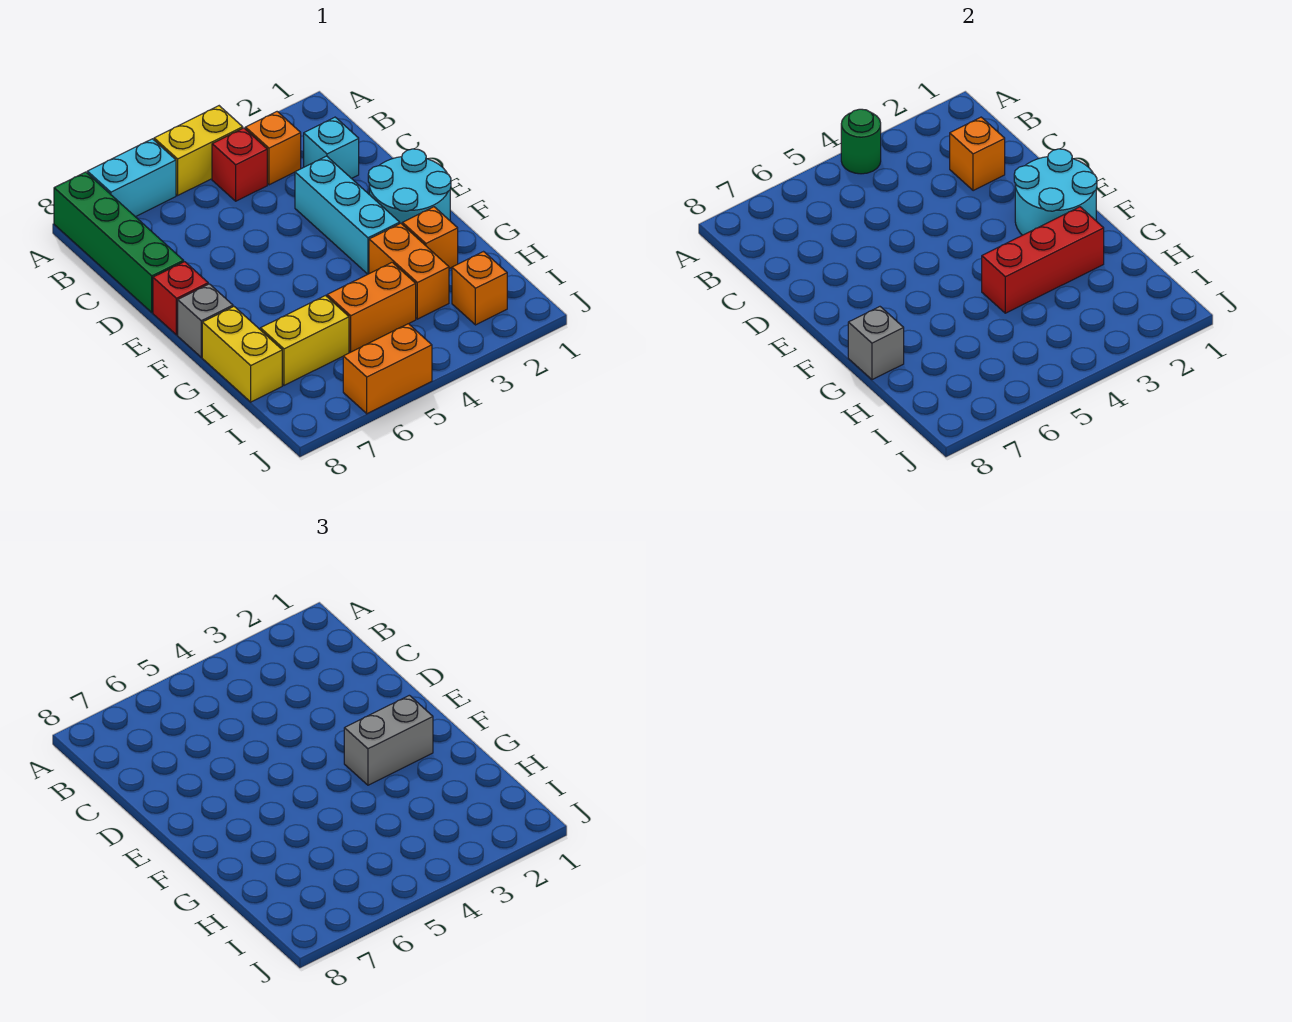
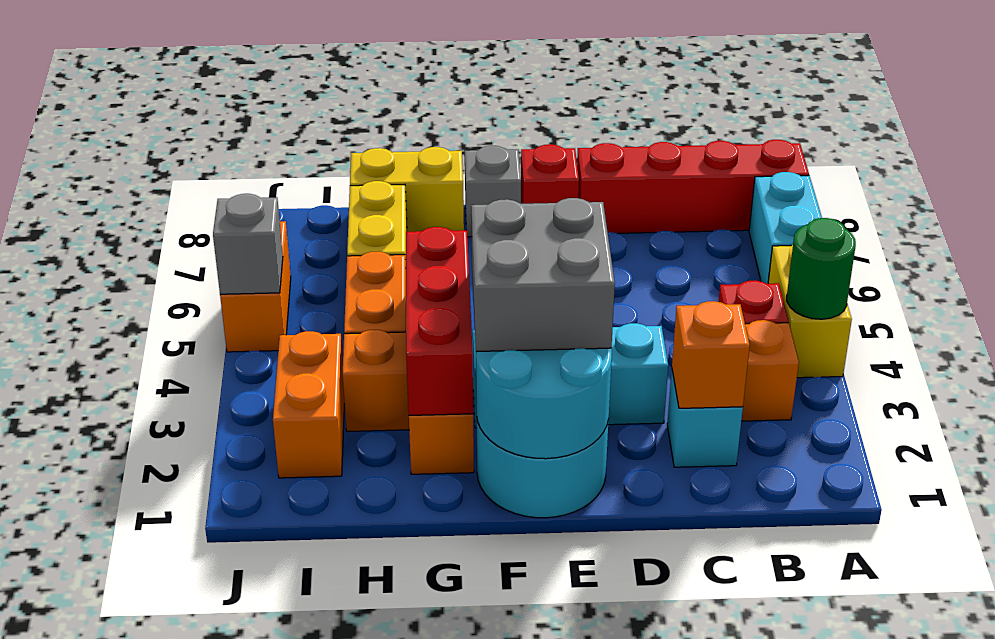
green brick A8:D8 level 1 -> red brick A8:D8 level 1
grey brick F2:F3 level 3 -> grey brick E2:F3 level 3
grey brick G8 level 2 -> grey brick J5 level 2
orange brick I2 level 1 -> orange brick I2:I3 level 1

